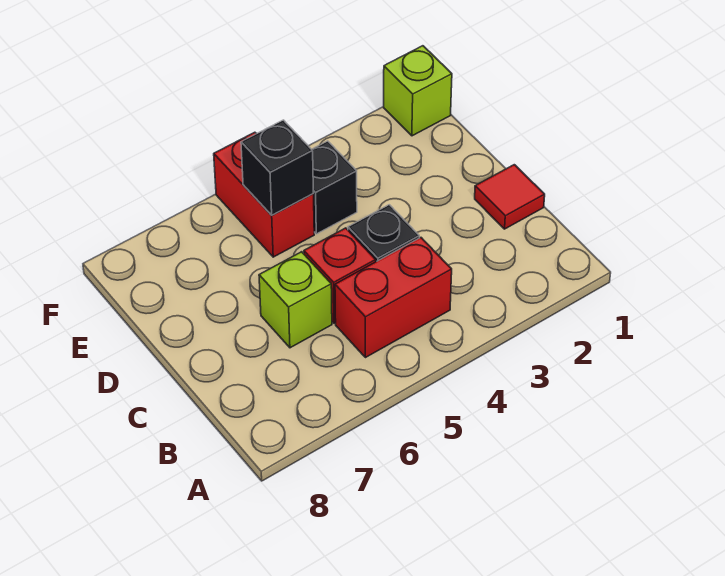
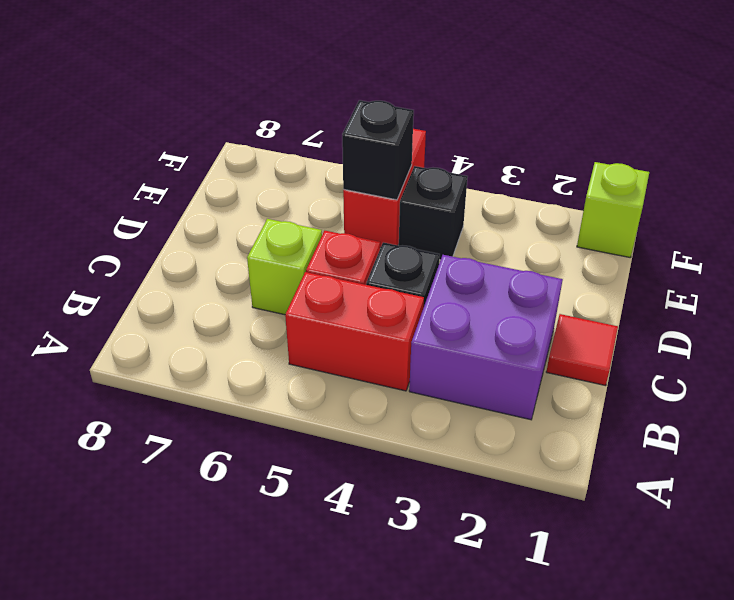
none -> purple brick B2:C3 level 1

